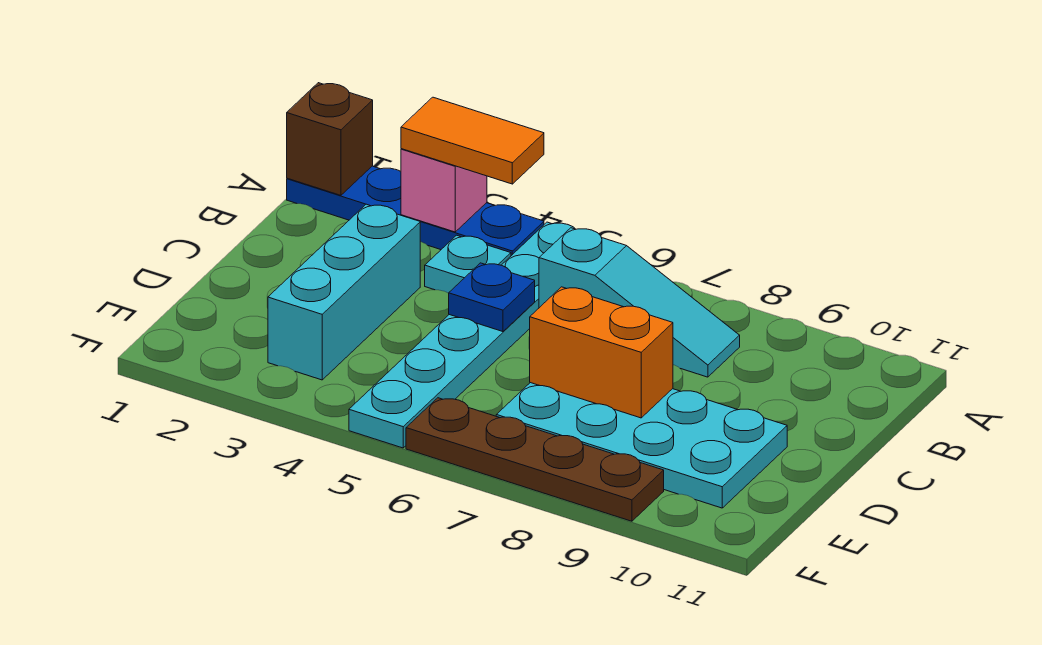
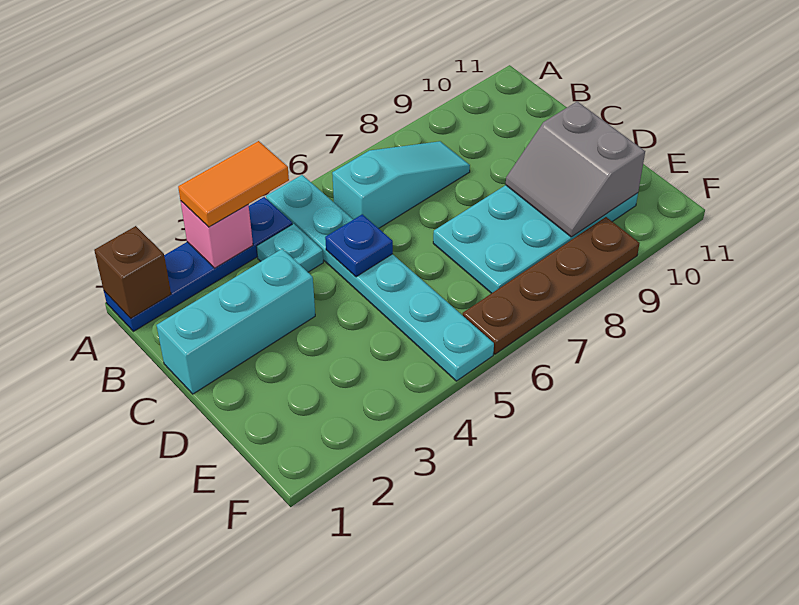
cyan brick C3:E3 level 1 -> cyan brick C1:C3 level 1
orange brick D7:D8 level 2 -> none
none -> grey slope D9:E10 level 2 top 10

